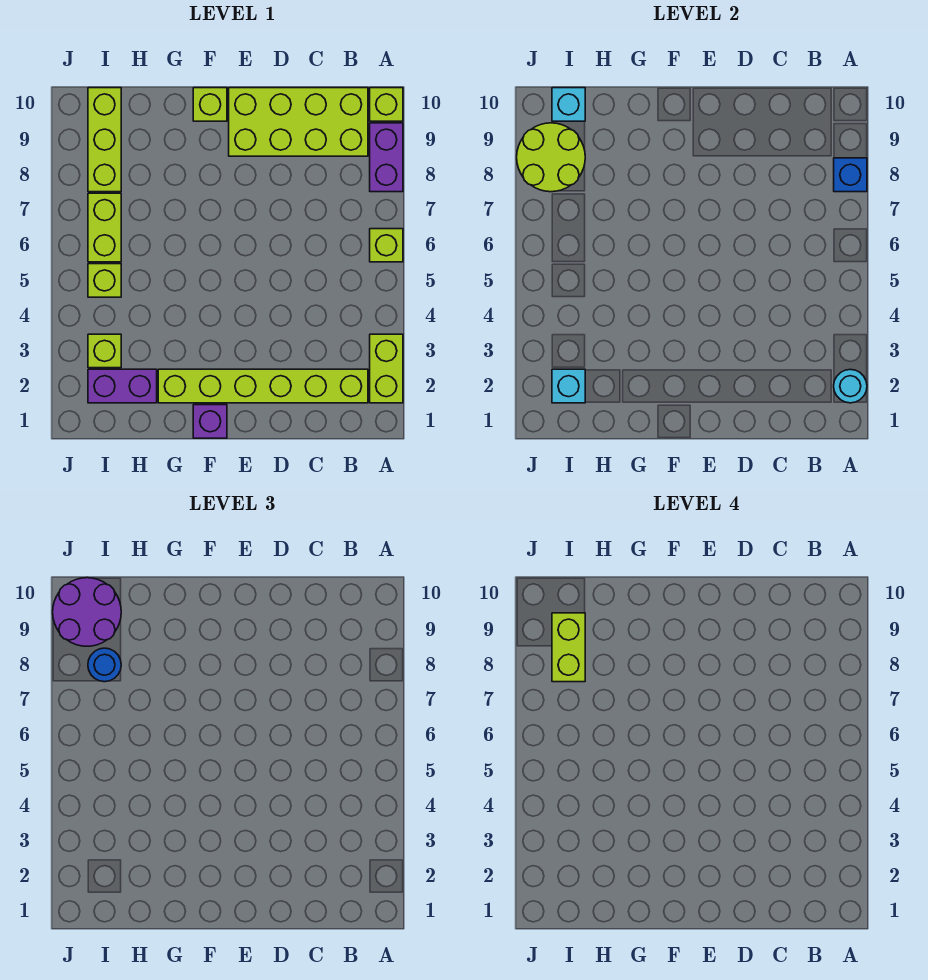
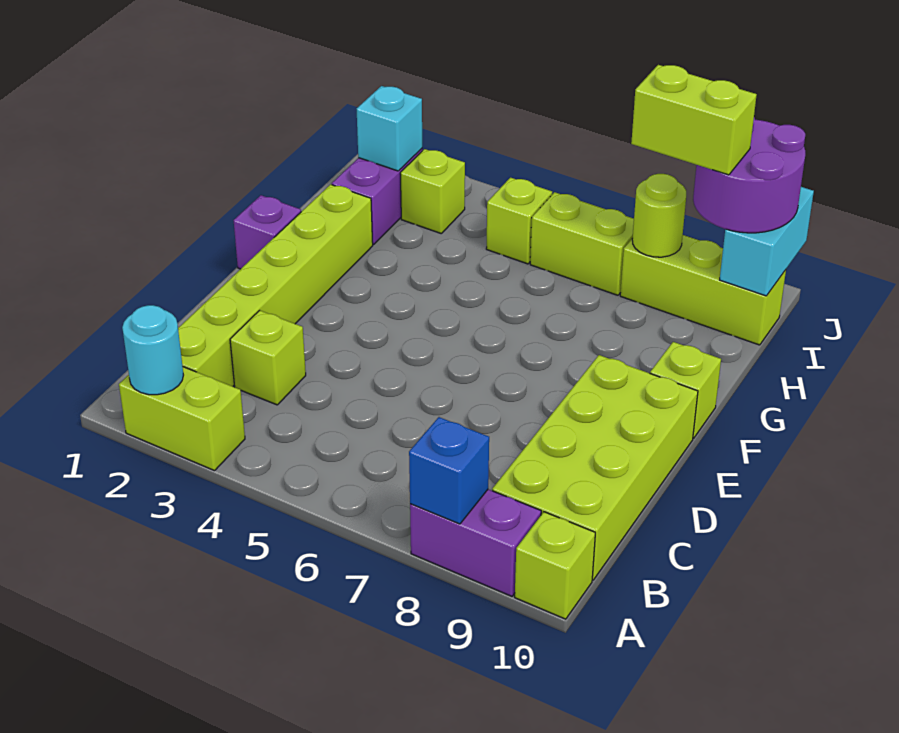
lime brick A6 level 1 -> lime brick C3 level 1
lime round brick I8:J9 level 2 -> lime round brick I8 level 2
blue round brick I8 level 3 -> none
cyan brick I10 level 2 -> cyan brick I10:J10 level 2

